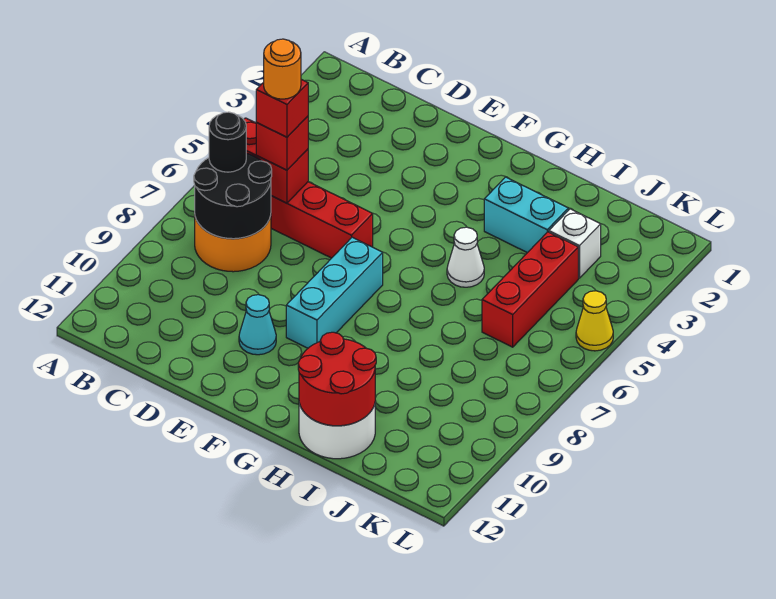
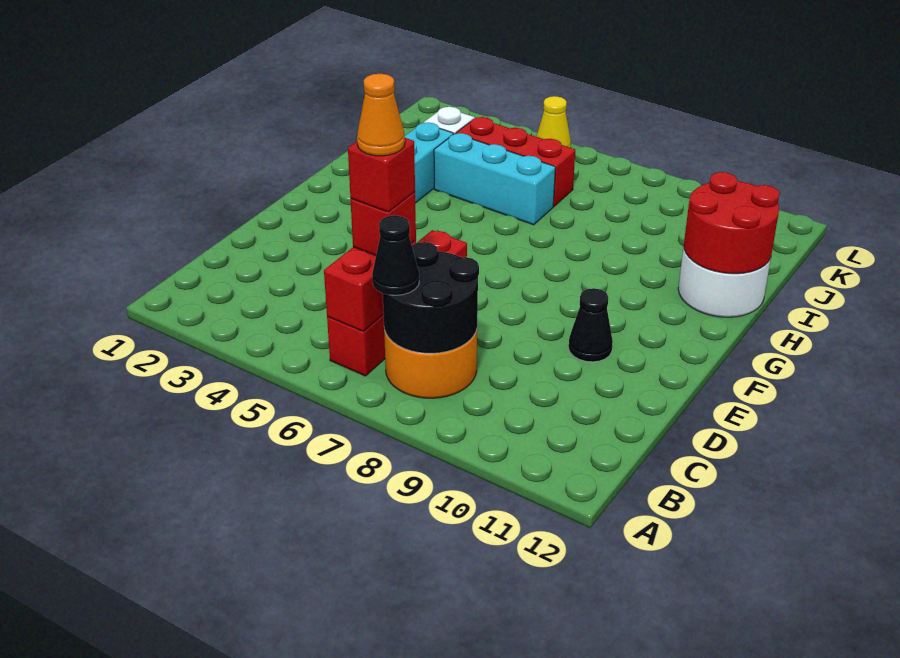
black round brick B7 level 3 -> black cone B7 level 3
orange round brick C6 level 5 -> orange cone C6 level 5
cyan cone E10 level 1 -> black cone E10 level 1
cyan brick F7:F9 level 1 -> cyan brick I4:I6 level 1
white cone H5 level 1 -> none

